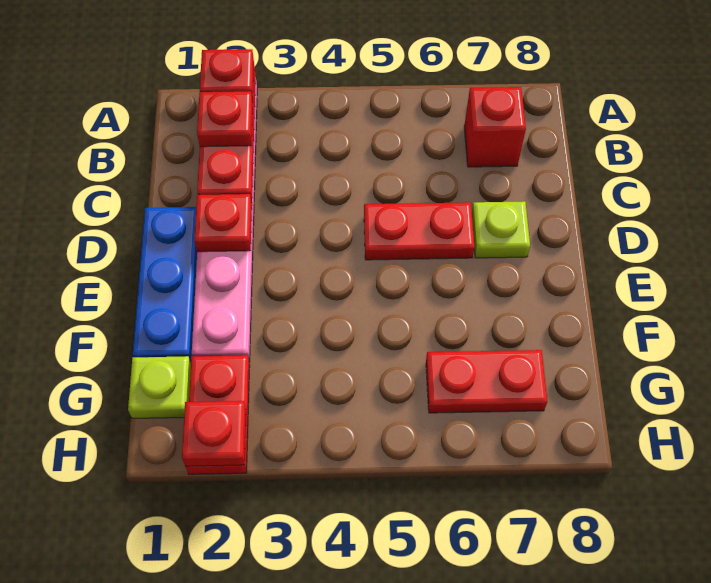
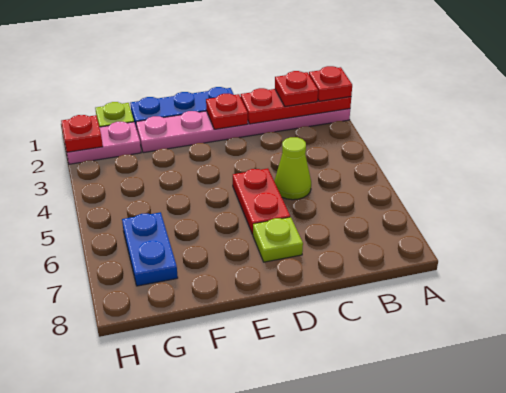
red brick B7 level 1 -> none
none -> lime cone C5 level 1
red plate G2:H2 level 1 -> pink plate G2:H2 level 1
red plate G6:G7 level 1 -> blue plate G6:G7 level 1

